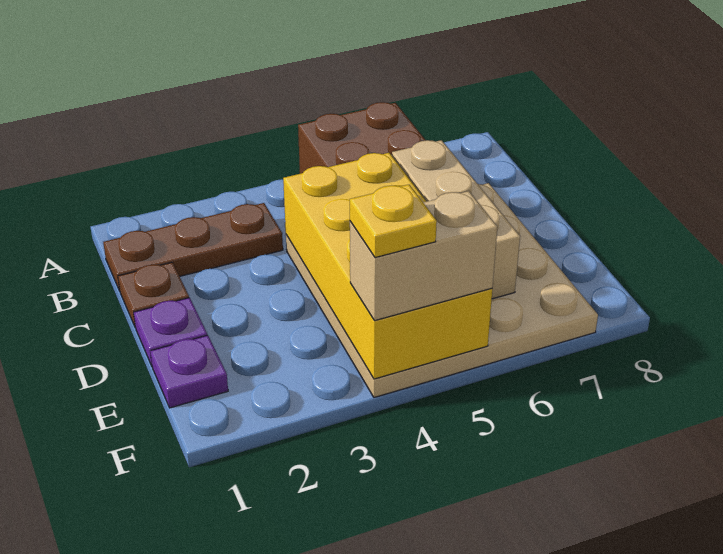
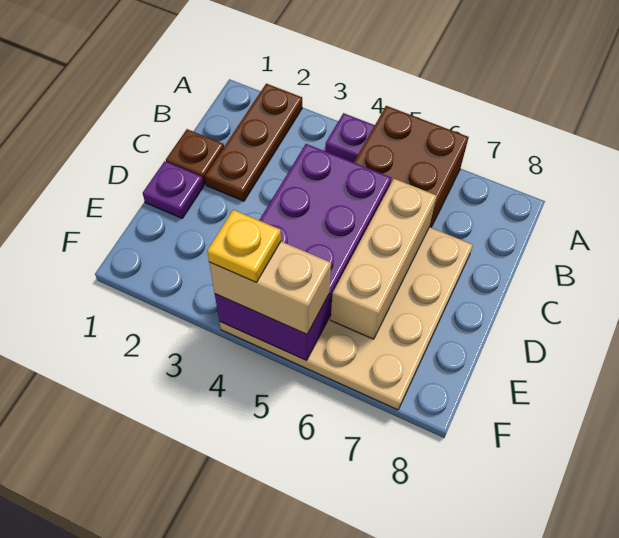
brown plate B1:B3 level 1 -> brown plate A2:C2 level 1
yellow brick C4:F5 level 2 -> purple brick C4:F5 level 2
purple plate E1 level 1 -> purple plate A4 level 1

